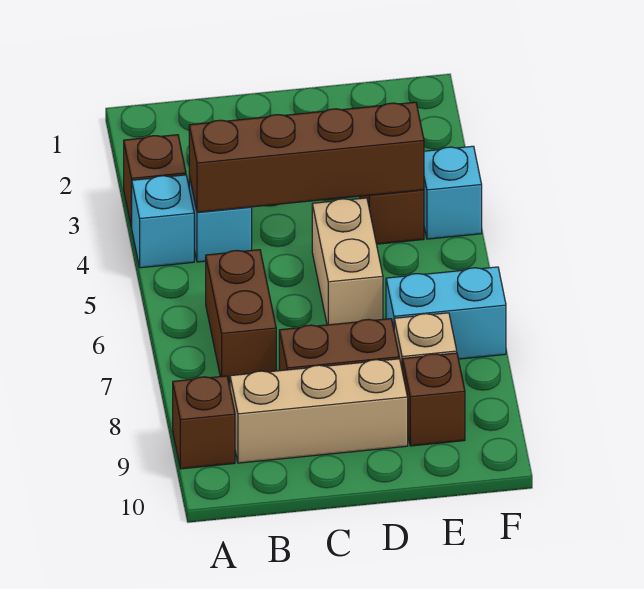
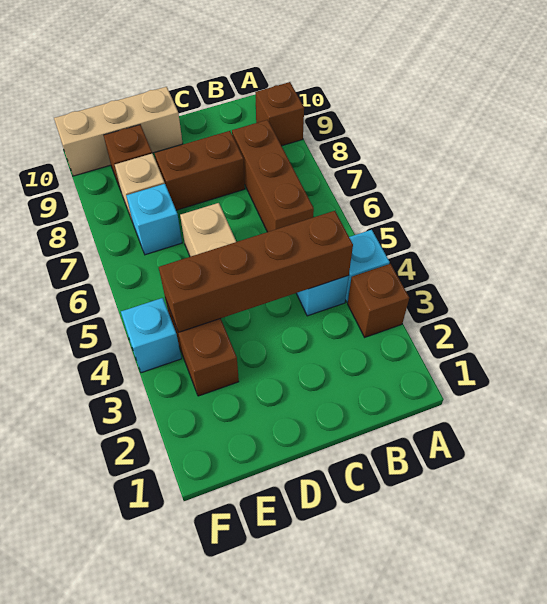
brown brick B6:B7 level 1 -> brown brick B6:B8 level 1
tan brick B9:D9 level 1 -> tan brick D10:F10 level 1
cyan brick E7:F7 level 1 -> cyan brick E7 level 1

